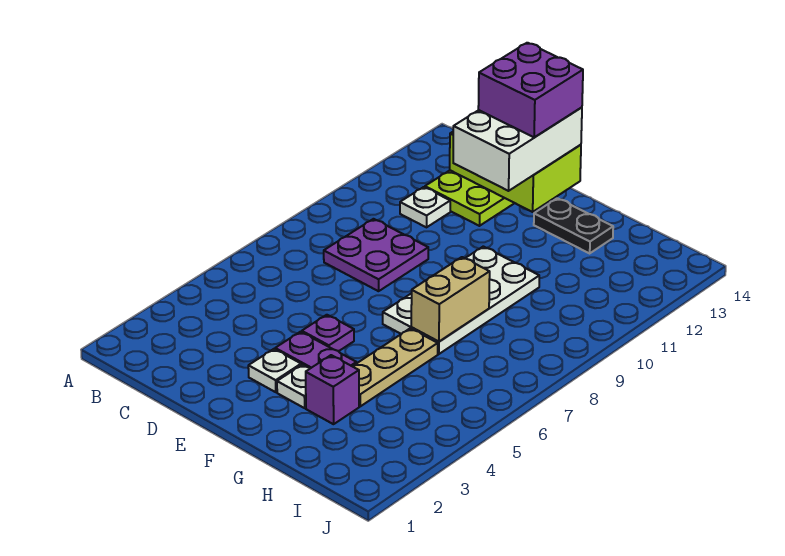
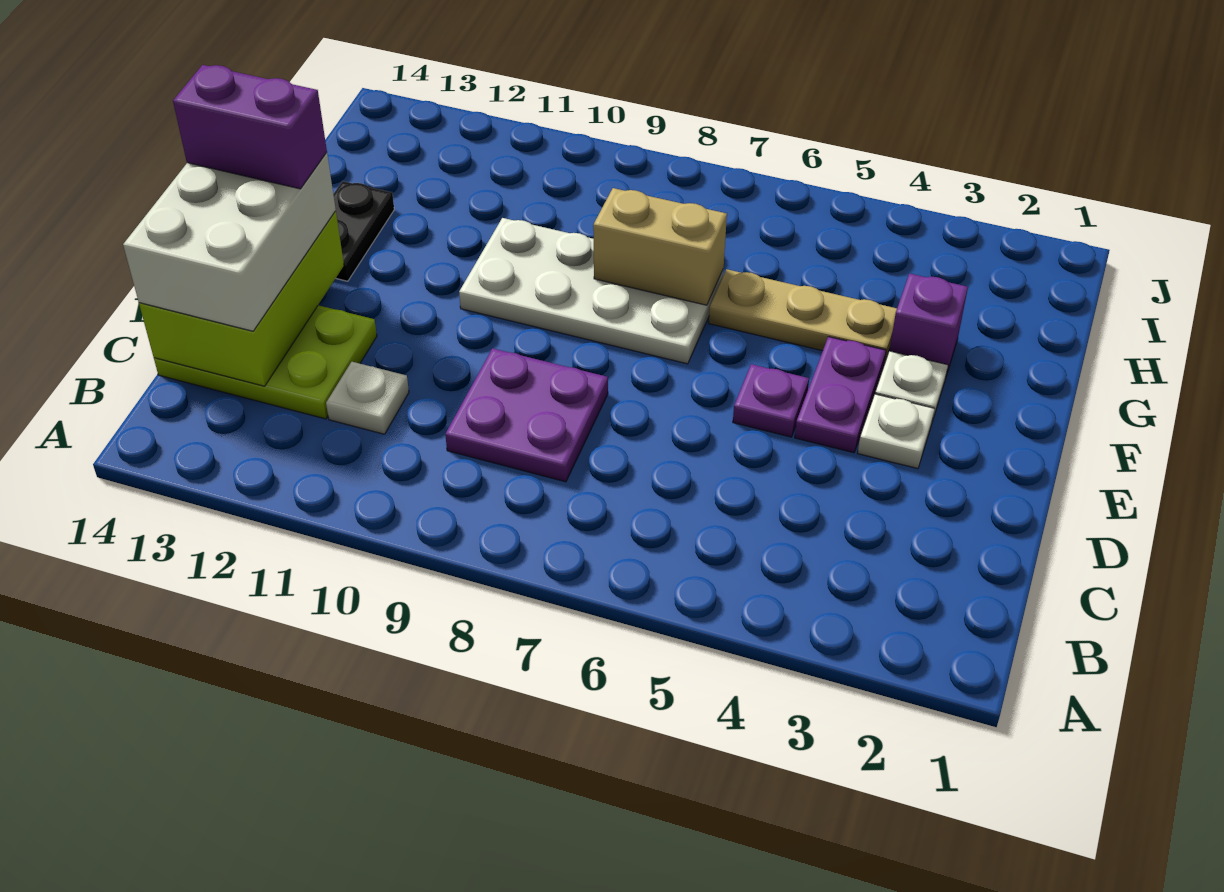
white brick D12:E14 level 3 -> white brick C13:E14 level 3
purple brick D13:E14 level 4 -> purple brick E13:E14 level 4

